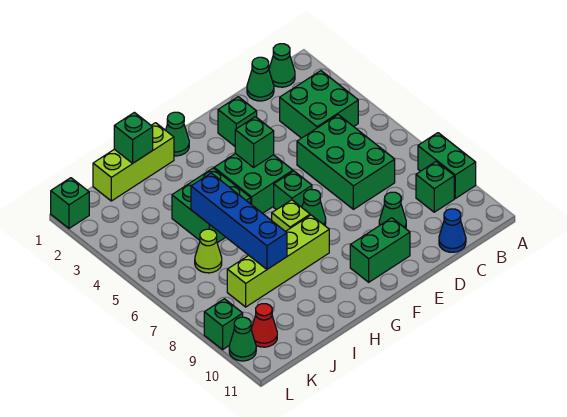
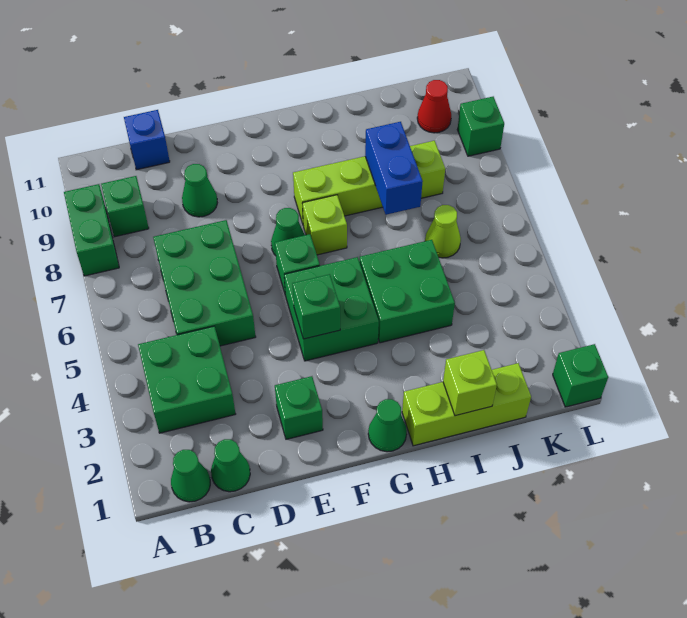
blue cone C11 level 1 -> blue brick C11 level 1
green brick E10:F10 level 1 -> none
green brick I1 level 2 -> lime brick I1 level 2
blue brick I5:I8 level 2 -> blue brick I7:I8 level 2
green cone L10 level 1 -> none

